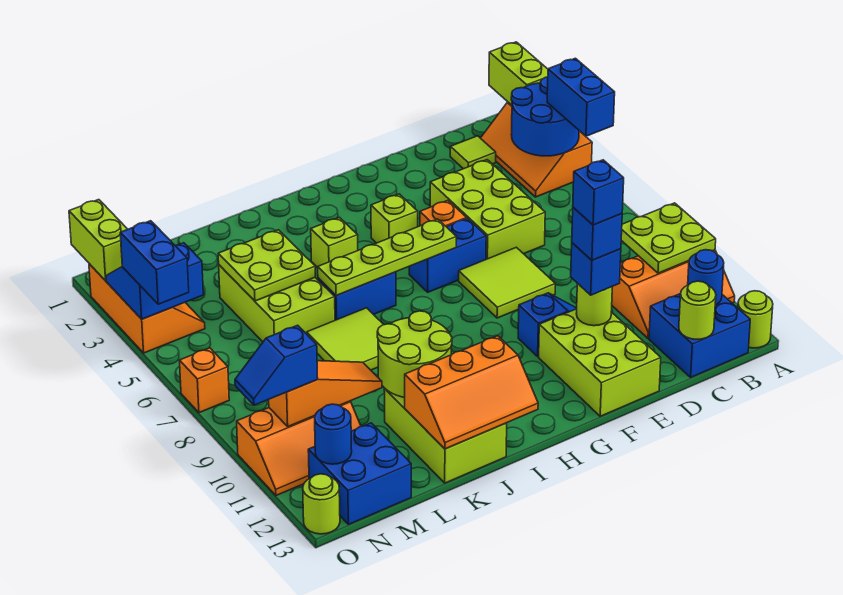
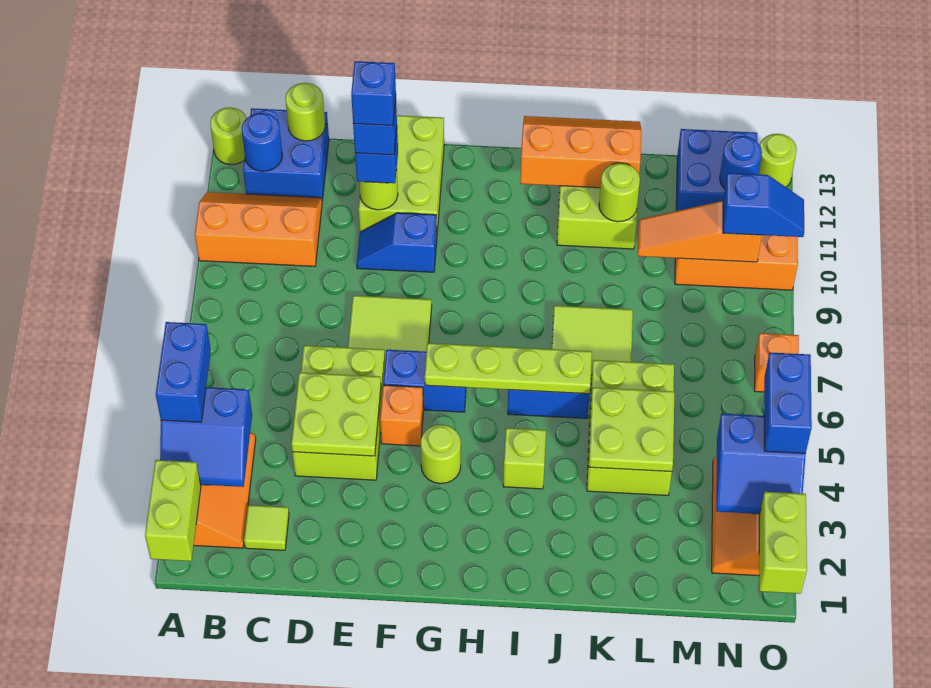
blue round brick A3:B4 level 2 -> blue slope A3:B4 level 2 top 4
lime plate A9:B10 level 2 -> lime plate D4:E5 level 2
lime brick G4 level 1 -> lime round brick G4 level 1
lime round brick J10:K11 level 2 -> lime round brick K11 level 2

